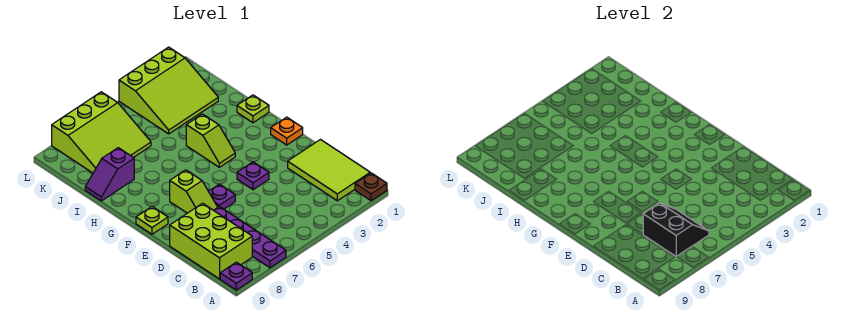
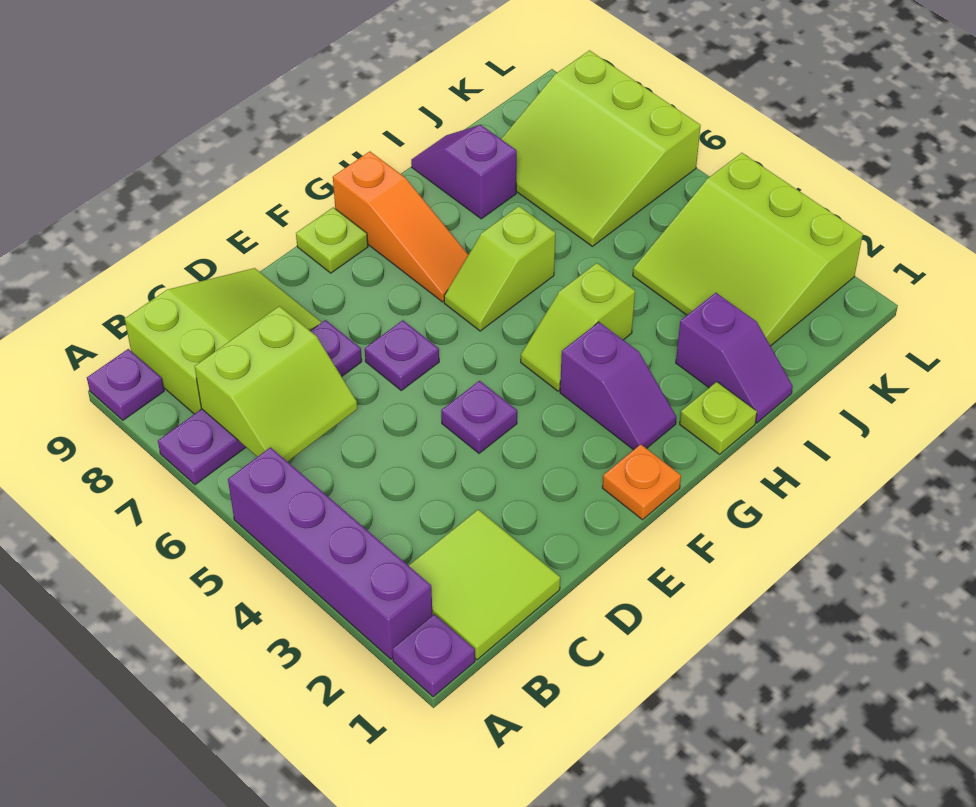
brown plate A1 level 1 -> purple plate A1 level 1
none -> purple brick A2:A5 level 1
lime tile B1:D2 level 1 -> lime tile B1:C2 level 1
black slope B6:C7 level 2 top 7 -> lime slope B6:C7 level 2 top 7
lime brick B8:D9 level 1 -> lime slope B8:D9 level 1 top B
lime slope E7:F7 level 1 top F -> lime slope G6:H6 level 1 top H
none -> purple slope G2:G3 level 1 top 3
none -> orange slope G7:G9 level 1 top 9
none -> purple slope I1:I2 level 1 top 2

